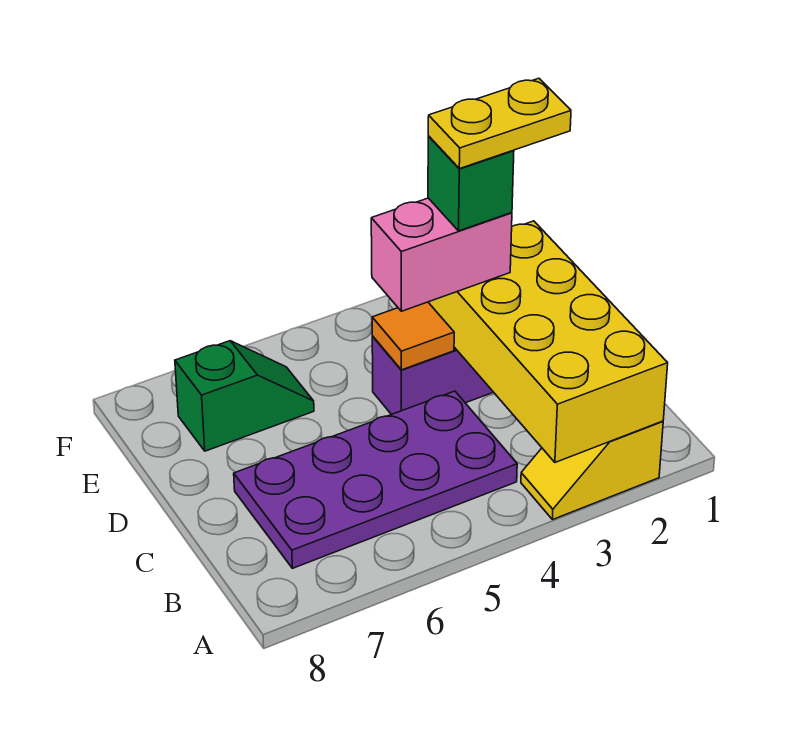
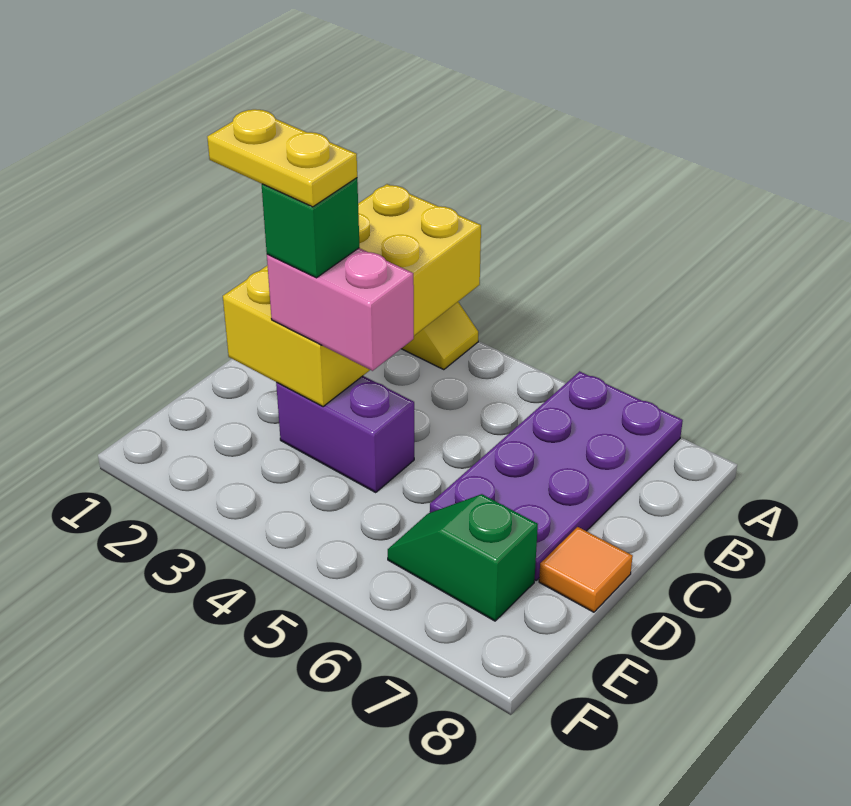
purple plate B4:C7 level 1 -> purple plate A6:D7 level 1
orange tile D4 level 2 -> orange tile D8 level 1

